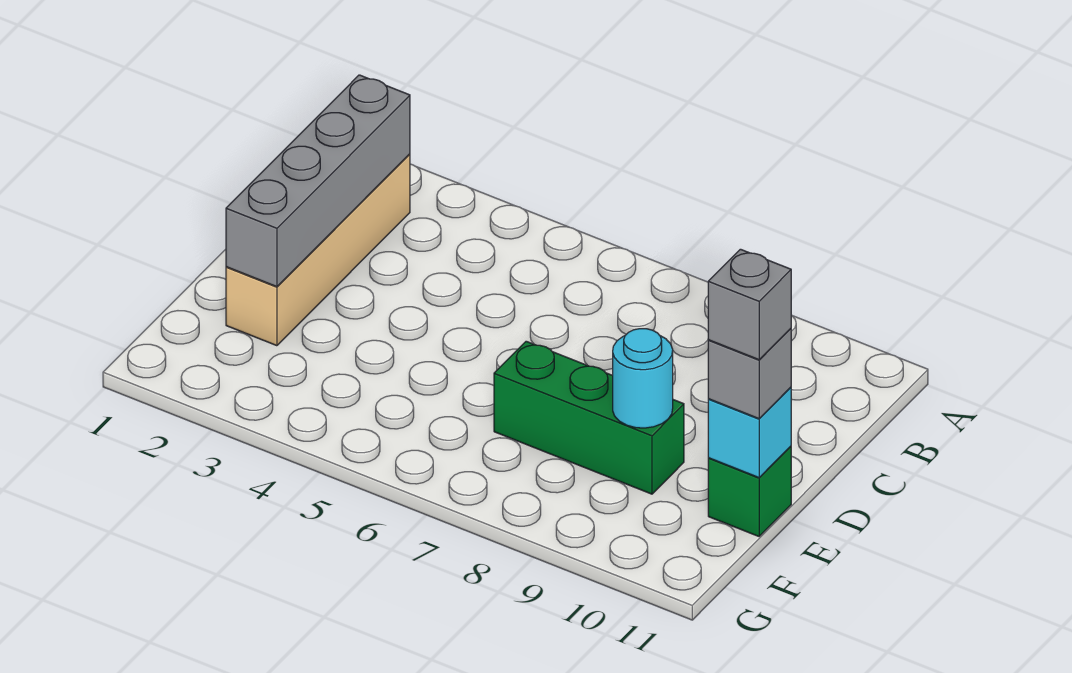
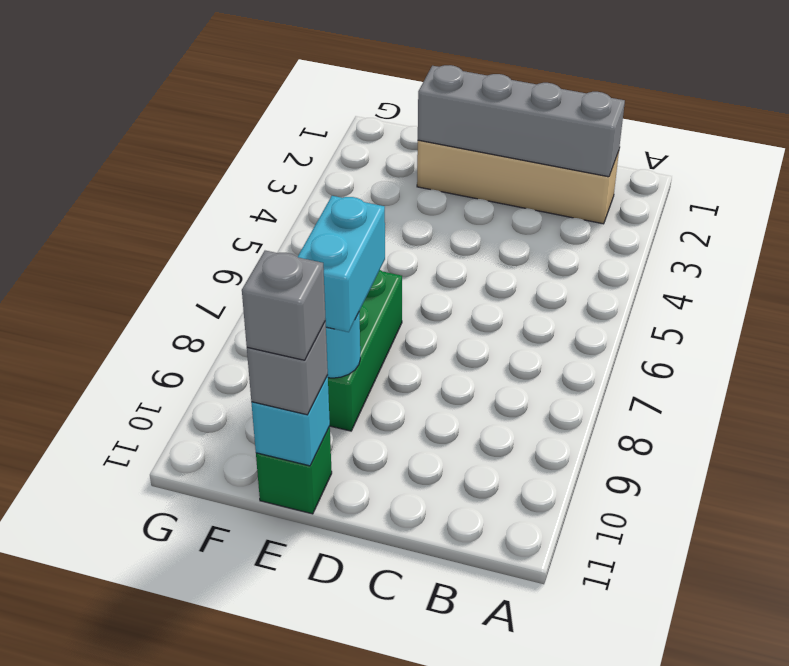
none -> cyan brick E8:E9 level 3

